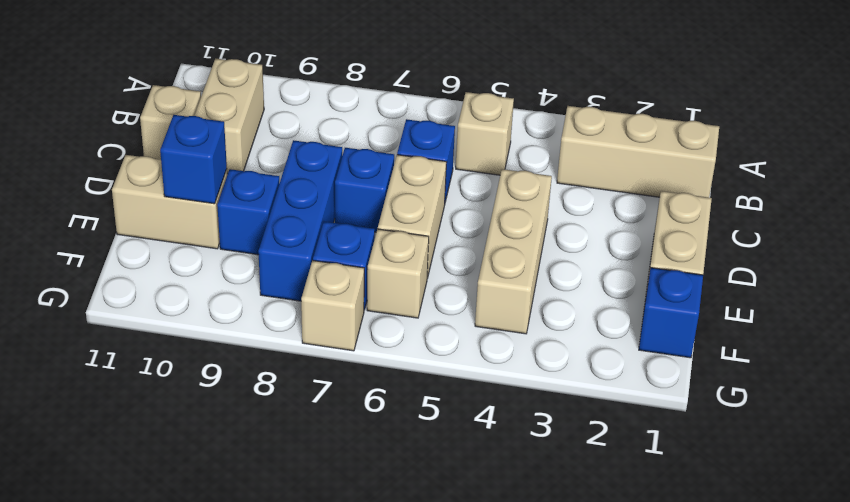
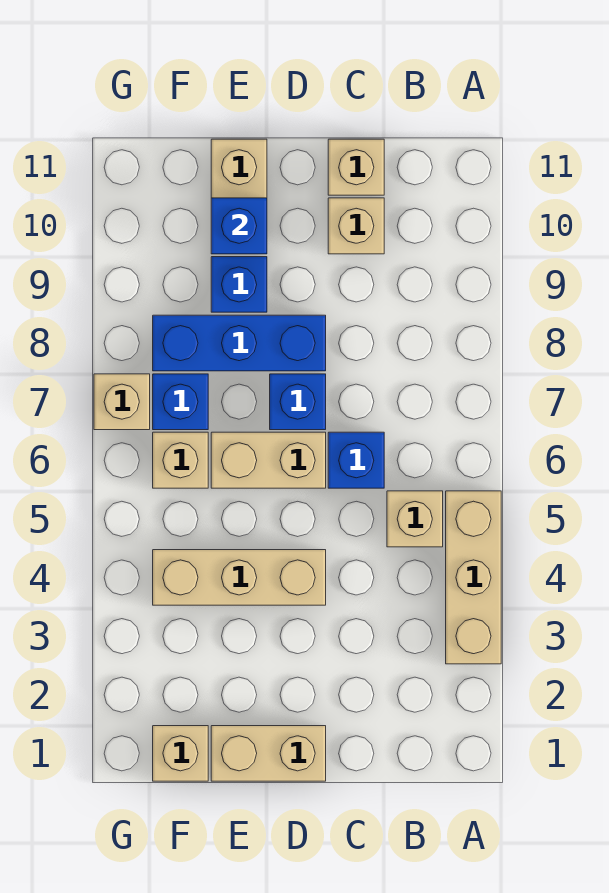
tan brick B1:B3 level 1 -> tan brick A3:A5 level 1
tan brick B10:C10 level 1 -> tan brick C10 level 1
blue brick F1 level 1 -> tan brick F1 level 1

